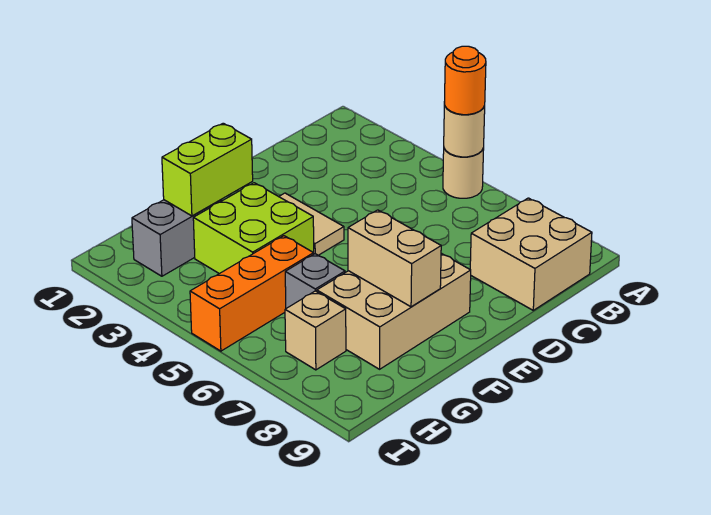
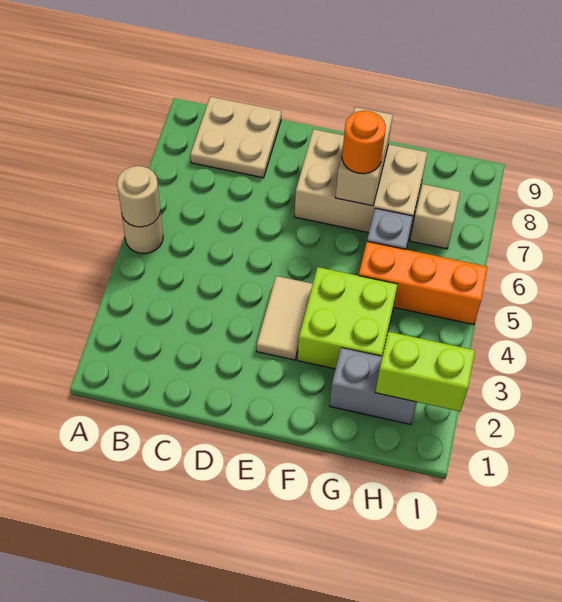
orange round brick A5 level 3 -> orange round brick F7 level 3
tan brick B8:C9 level 1 -> tan plate B8:C9 level 1
lime brick F2:G2 level 2 -> lime brick H2:I2 level 2

